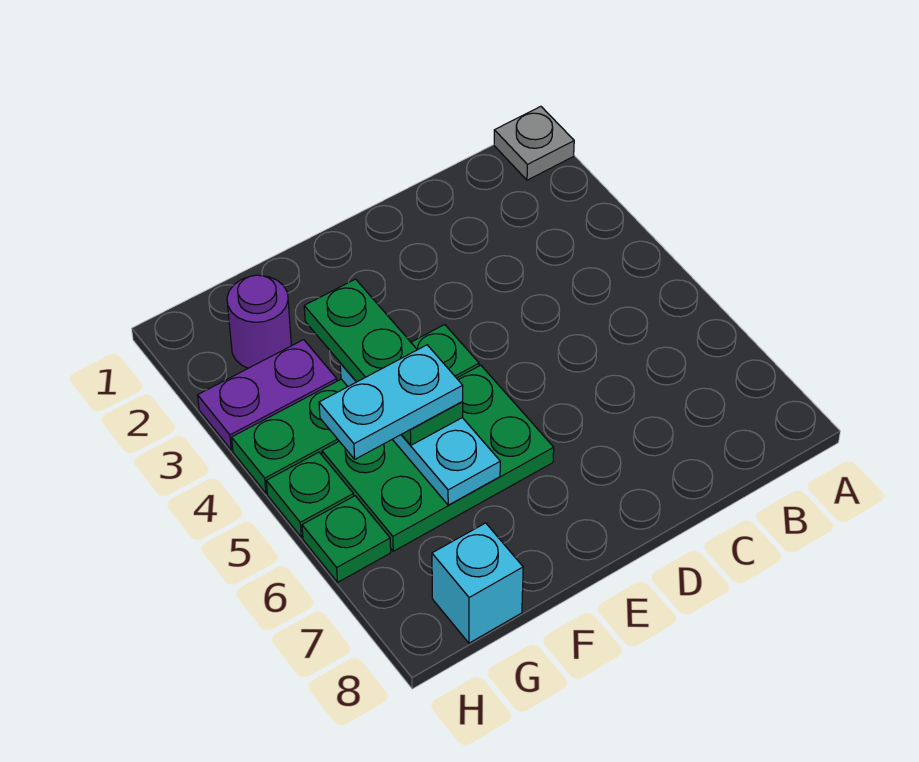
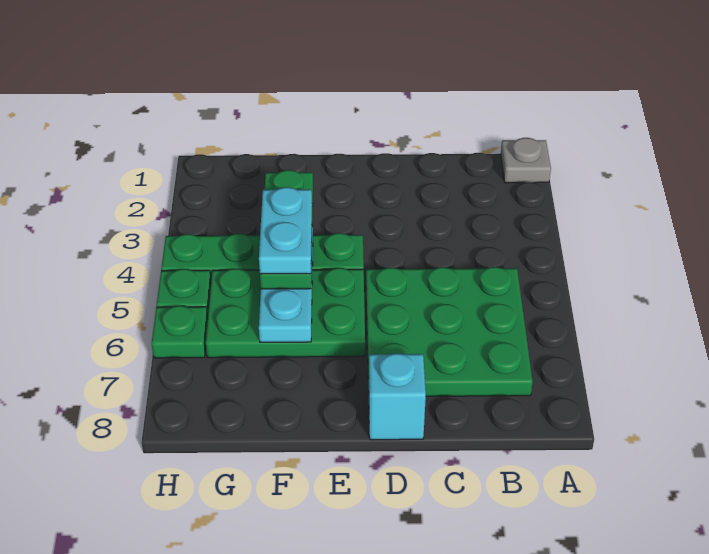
none -> green plate B5:D7 level 1
cyan plate F5:G5 level 4 -> cyan plate F4:F5 level 4
purple round brick G2 level 1 -> none
purple plate G3:H3 level 1 -> none
cyan brick G8 level 1 -> cyan brick D8 level 1

